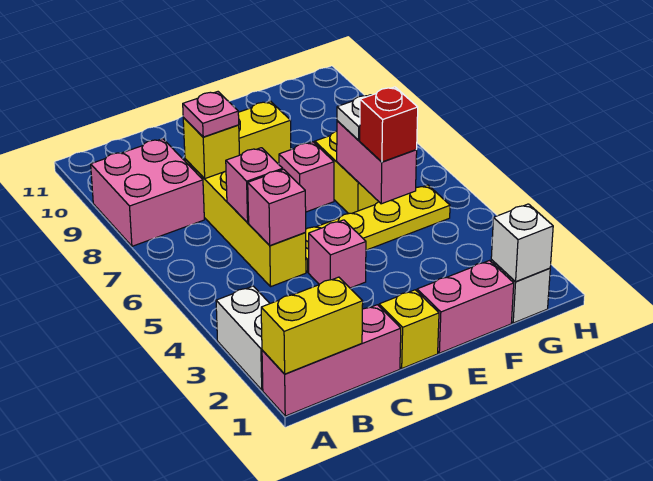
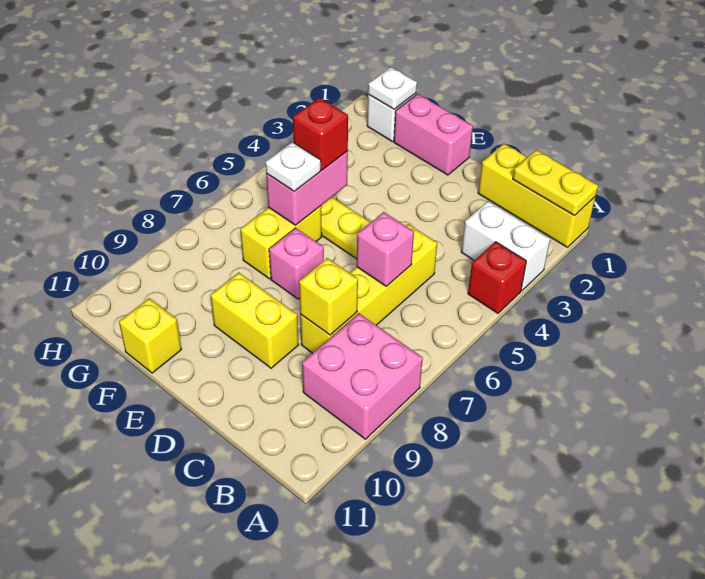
pink brick A1:C1 level 1 -> yellow brick A1:C1 level 1
yellow brick A1:B1 level 2 -> yellow plate A1:B1 level 2
white brick A2:A3 level 1 -> white brick A3:B3 level 1
none -> red brick A4 level 1
pink brick C5 level 2 -> none
pink plate C8 level 3 -> none
yellow brick D1 level 1 -> yellow brick F11 level 1
pink brick D4 level 1 -> none
white brick G1 level 2 -> white plate G1 level 2

